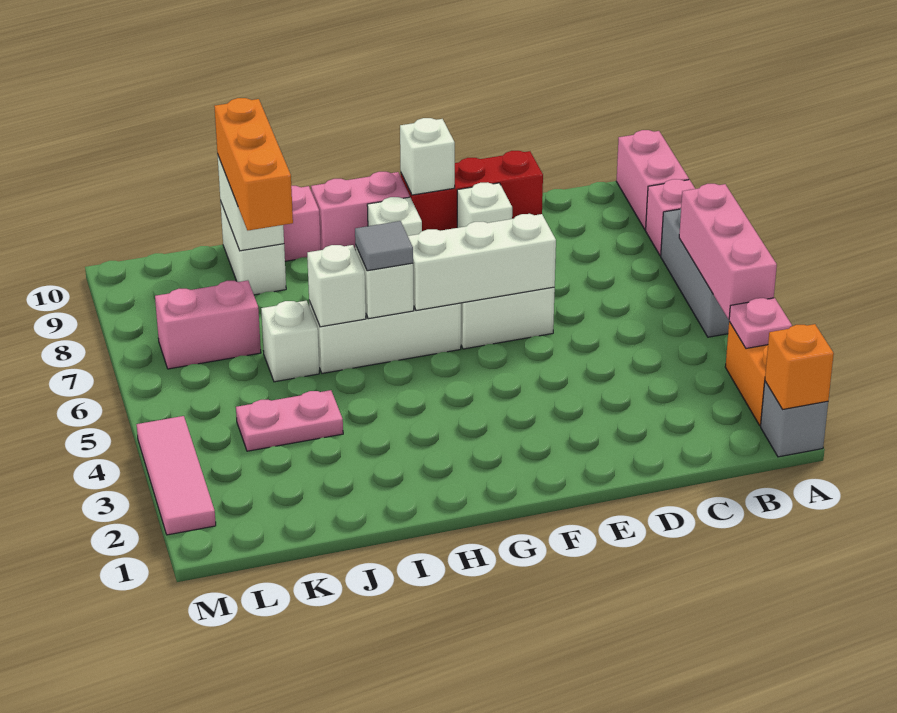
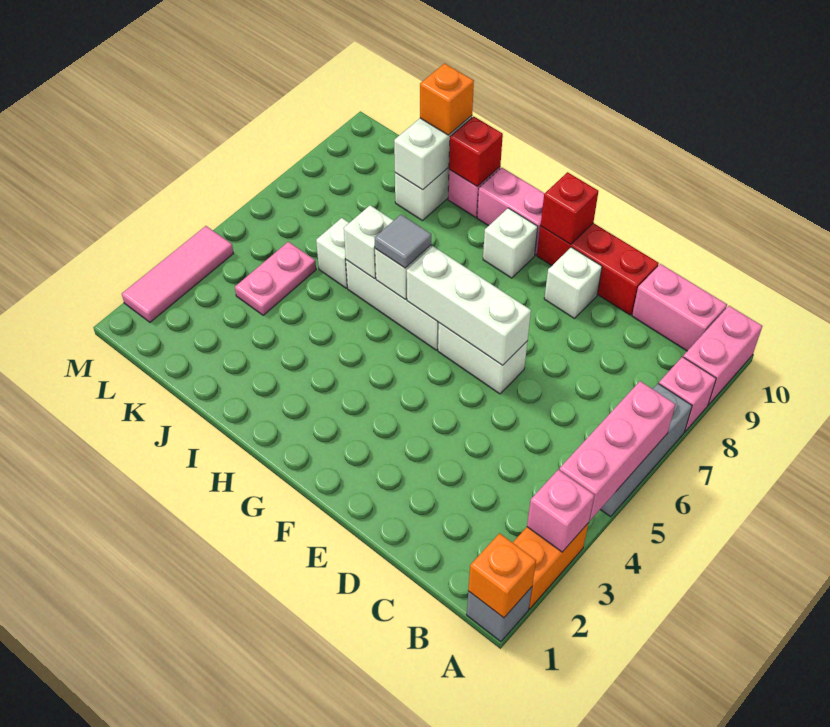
pink plate A3 level 2 -> pink brick A3 level 2
white brick F10 level 2 -> red brick F10 level 2
none -> red brick I10 level 2
pink plate J4:K4 level 1 -> pink plate K4:K5 level 1
orange brick J8:J10 level 3 -> orange brick J10 level 3
pink brick K7:L7 level 1 -> pink brick B10:C10 level 1

